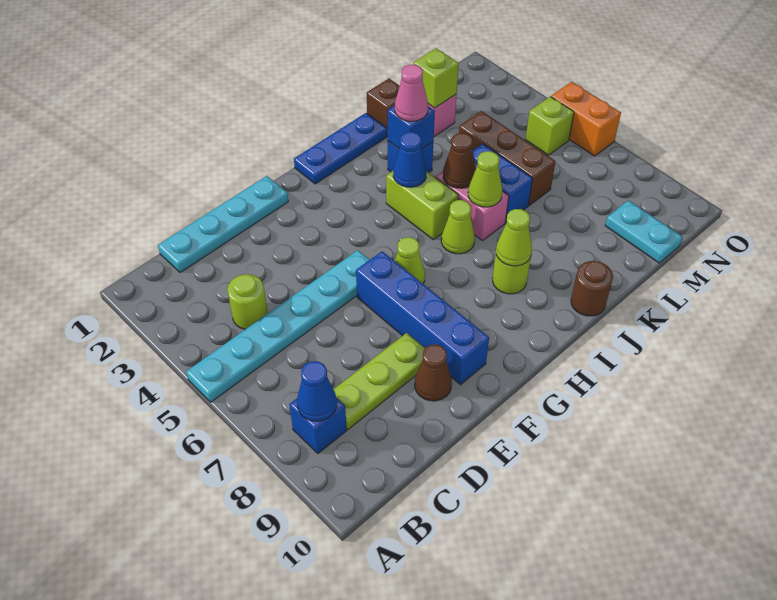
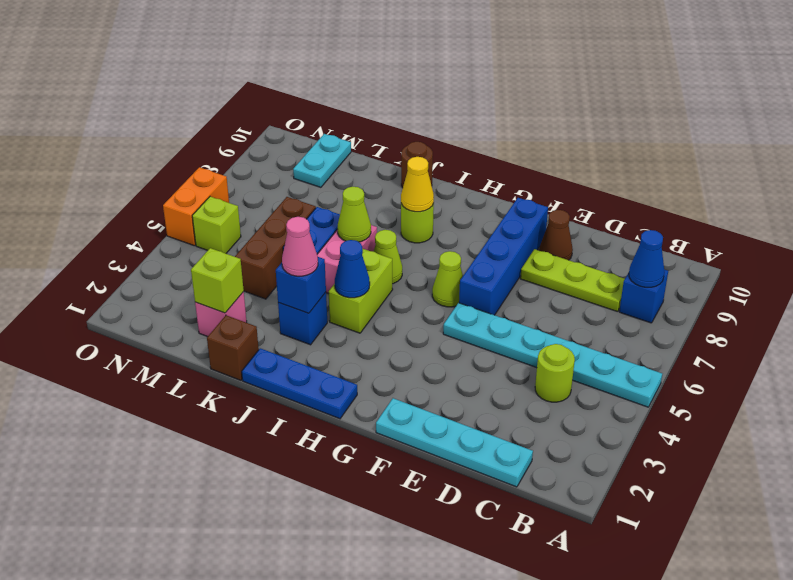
lime cone I8 level 2 -> yellow cone I8 level 2
brown cone J5 level 2 -> none

